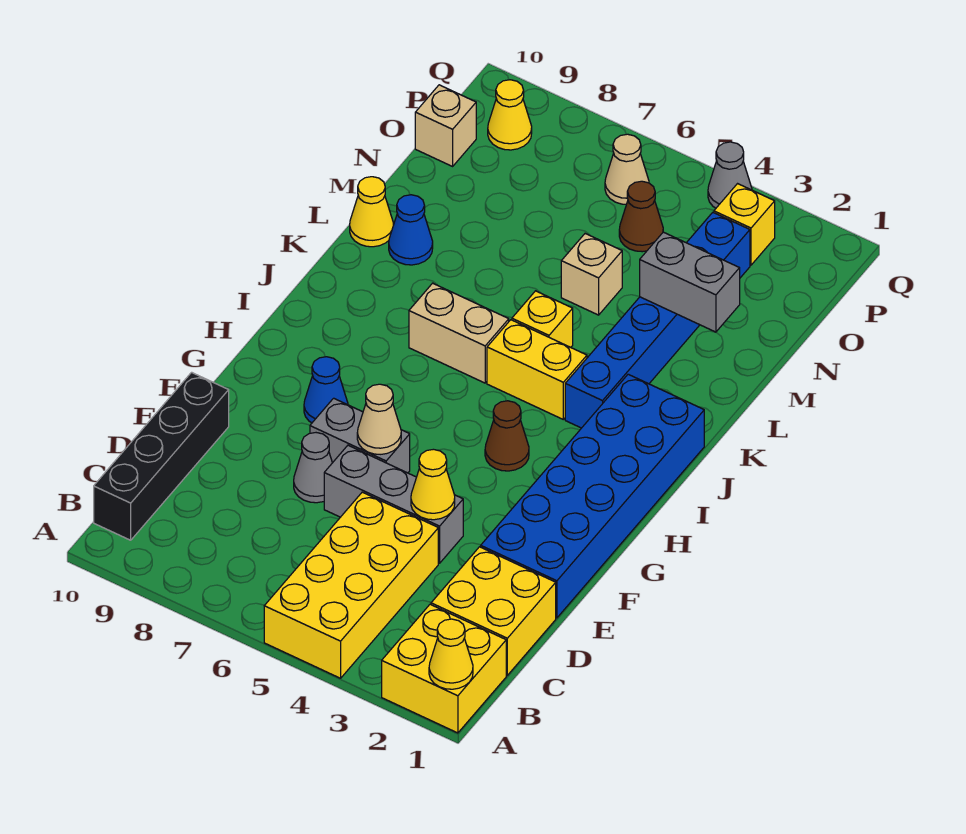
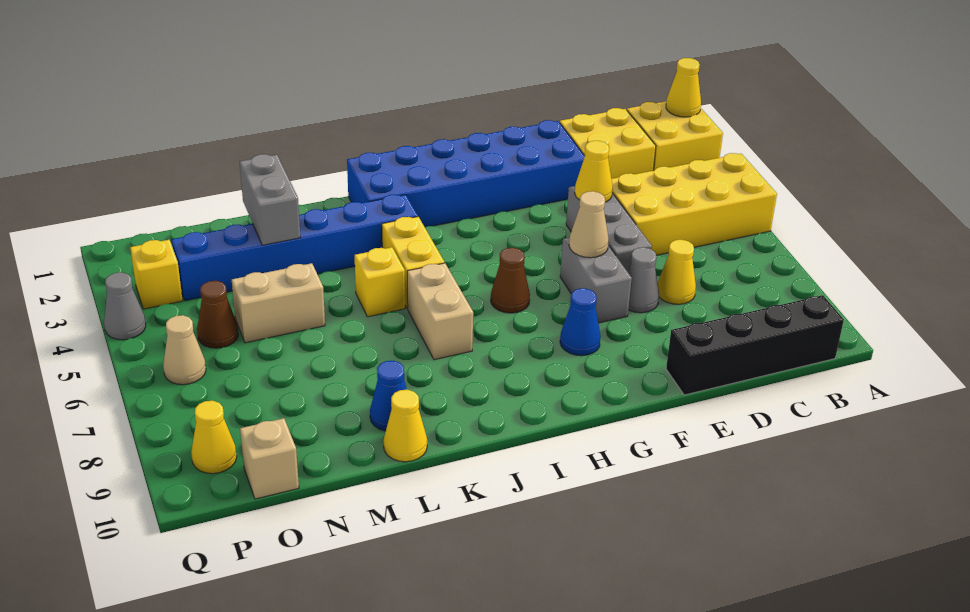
none -> yellow cone D7 level 1
brown cone H4 level 1 -> brown cone H6 level 1
tan brick M5 level 1 -> tan brick M5:N5 level 1

